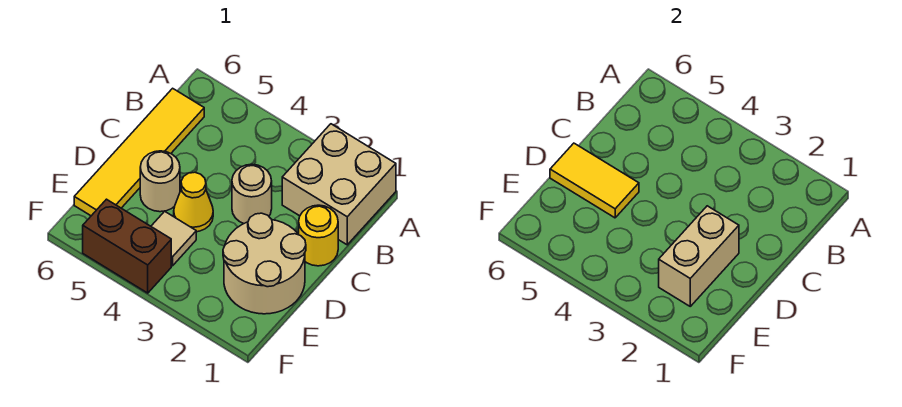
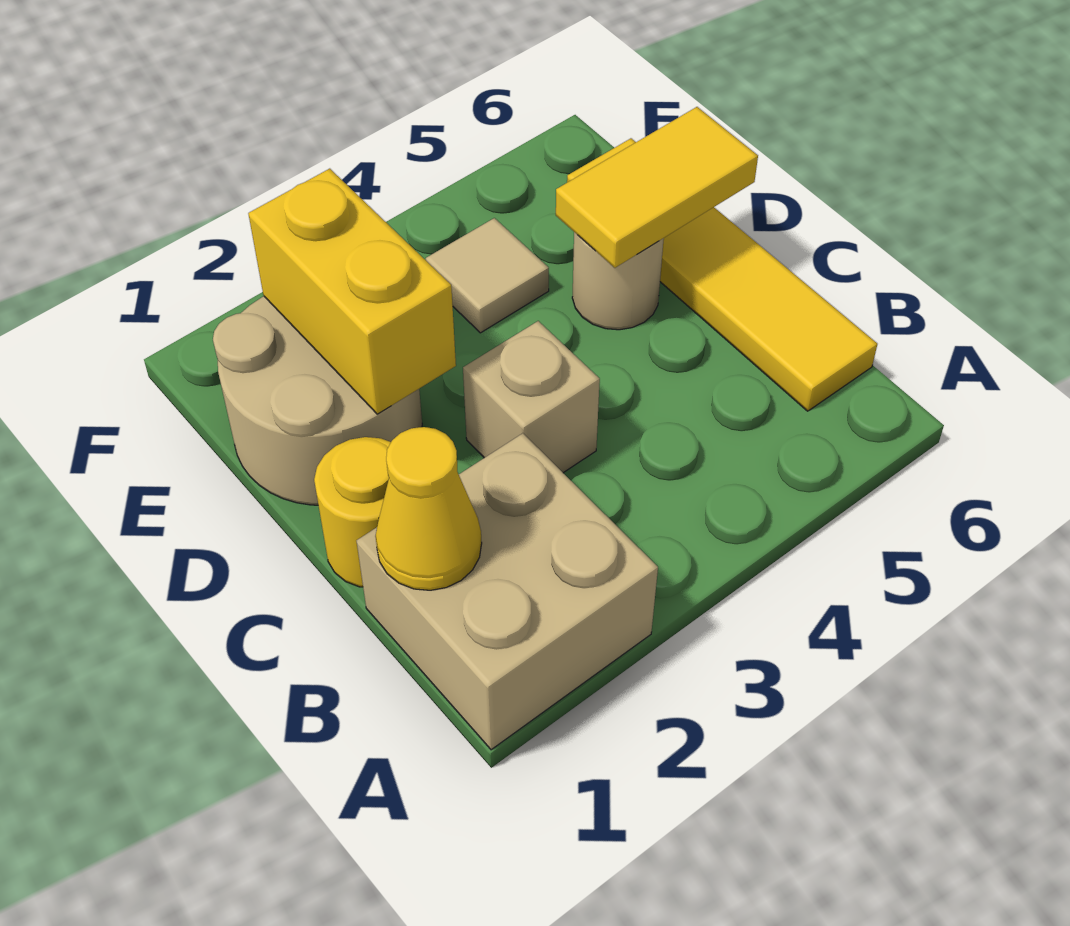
tan round brick C3 level 1 -> tan brick C3 level 1
tan brick D2:E2 level 2 -> yellow brick D2:E2 level 2
yellow cone D4 level 1 -> yellow cone B1 level 2
brown brick F4:F5 level 1 -> none

